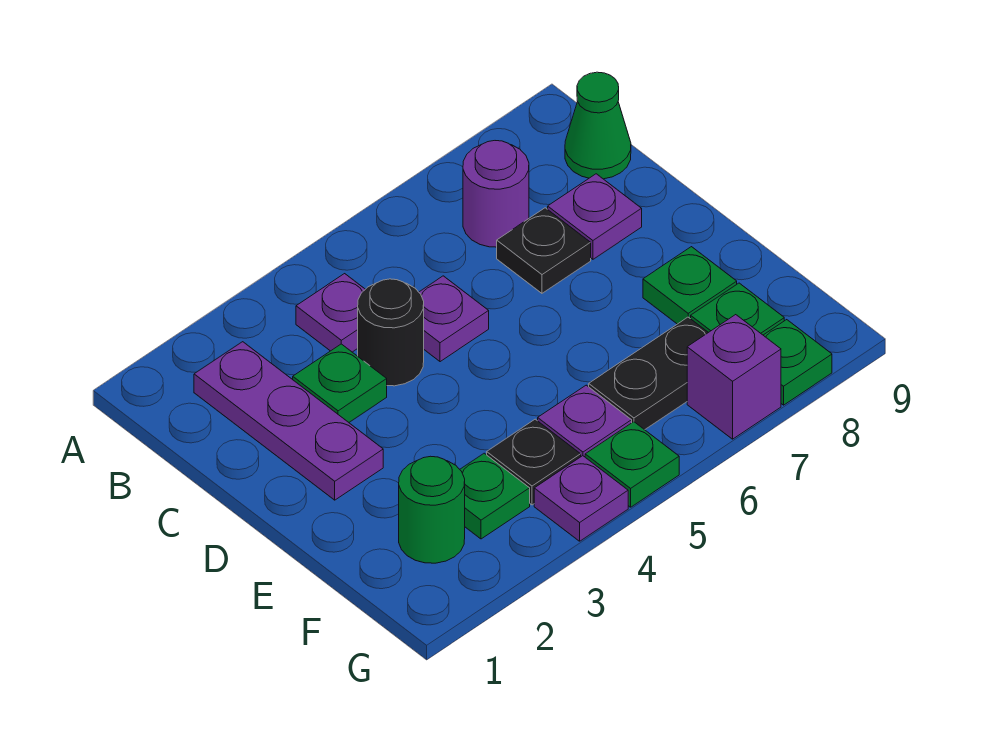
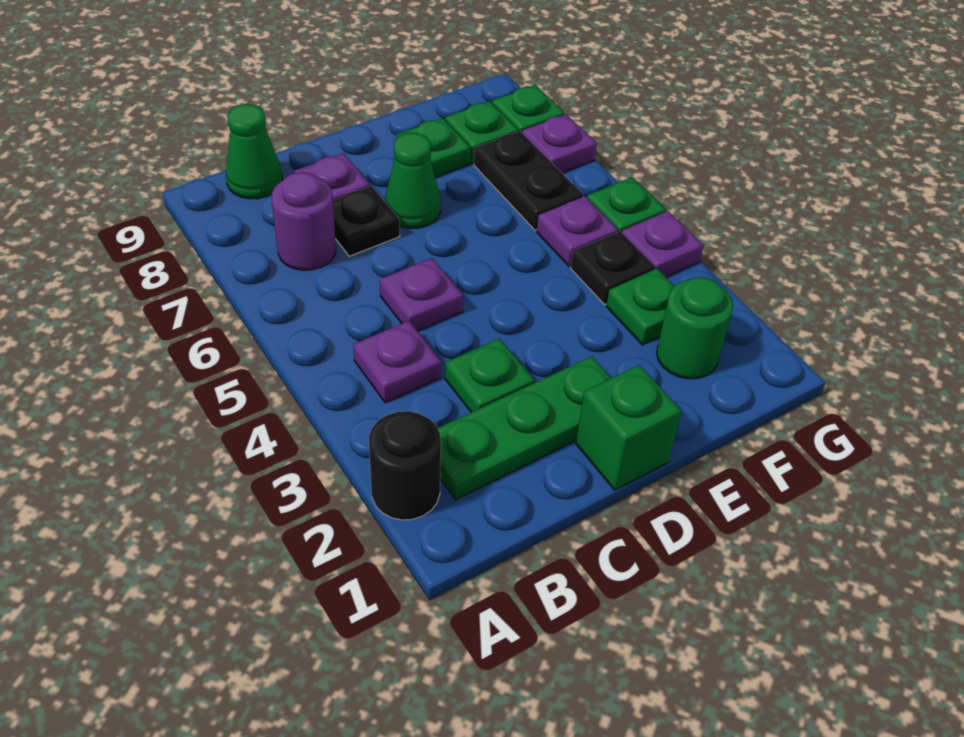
purple plate B2:D2 level 1 -> green plate B2:D2 level 1
black round brick C4 level 1 -> black round brick A2 level 1
none -> green brick D1 level 1
none -> green cone D7 level 1
purple brick G7 level 1 -> purple plate G7 level 1

